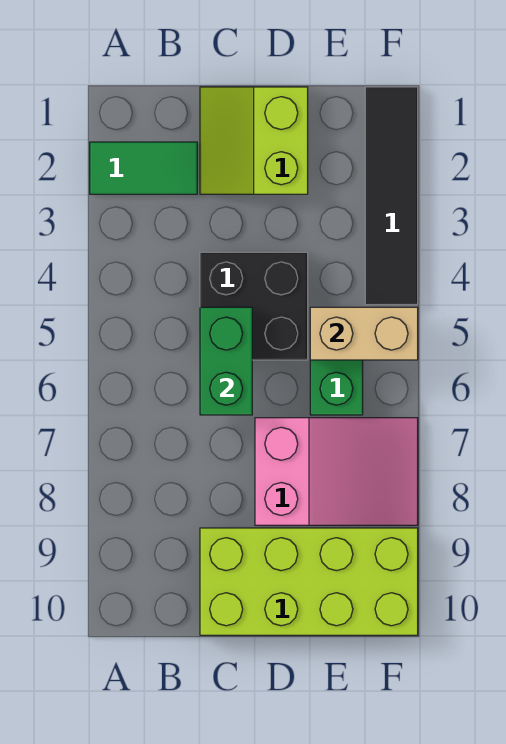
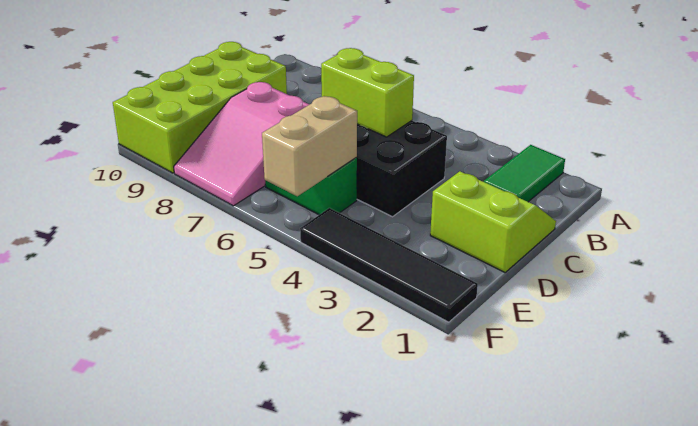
green brick C5:C6 level 2 -> lime brick C5:C6 level 2

